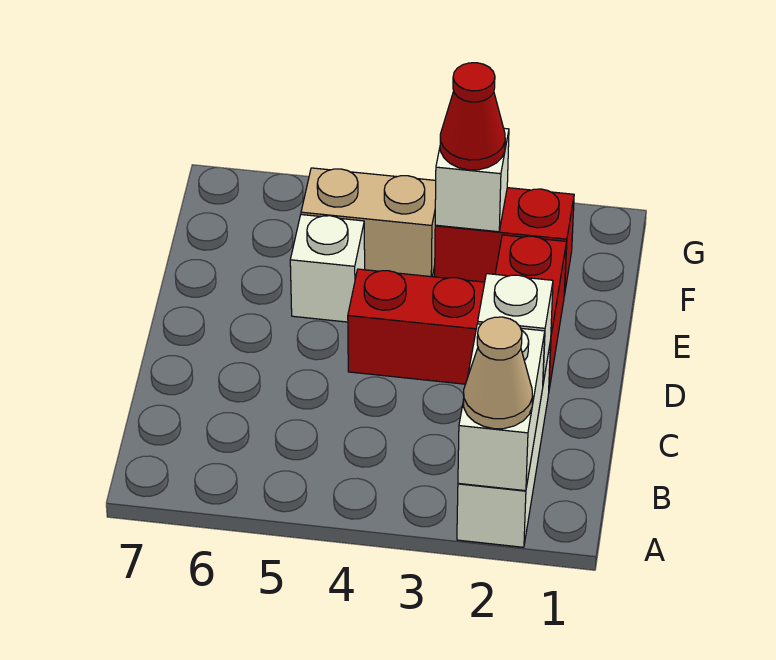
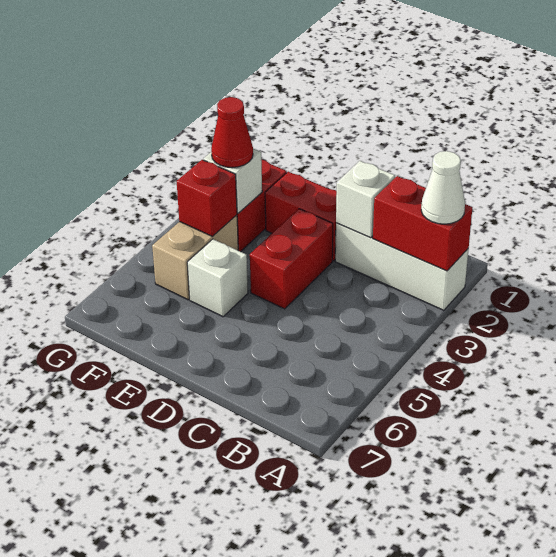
white brick A2:B2 level 2 -> red brick A2:B2 level 2
tan cone A2 level 3 -> white cone A2 level 3
none -> red brick F4 level 2

